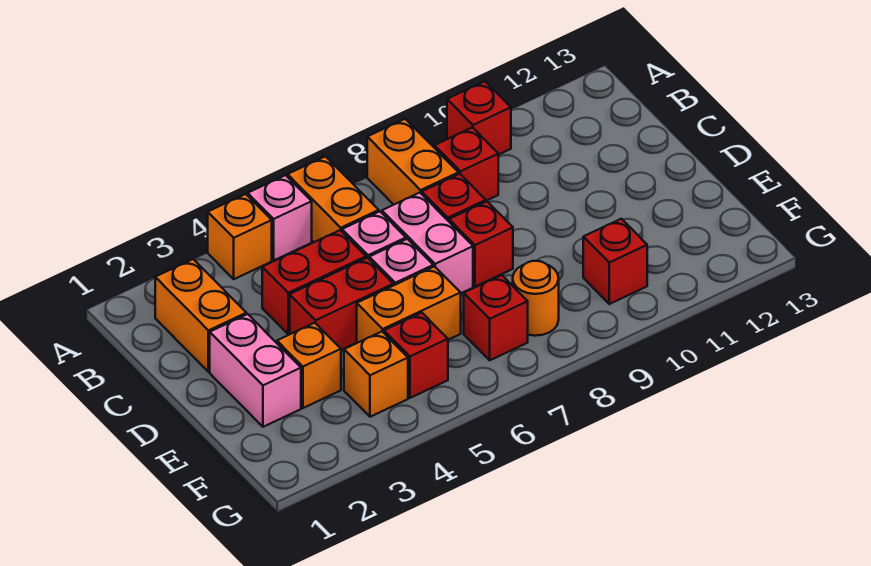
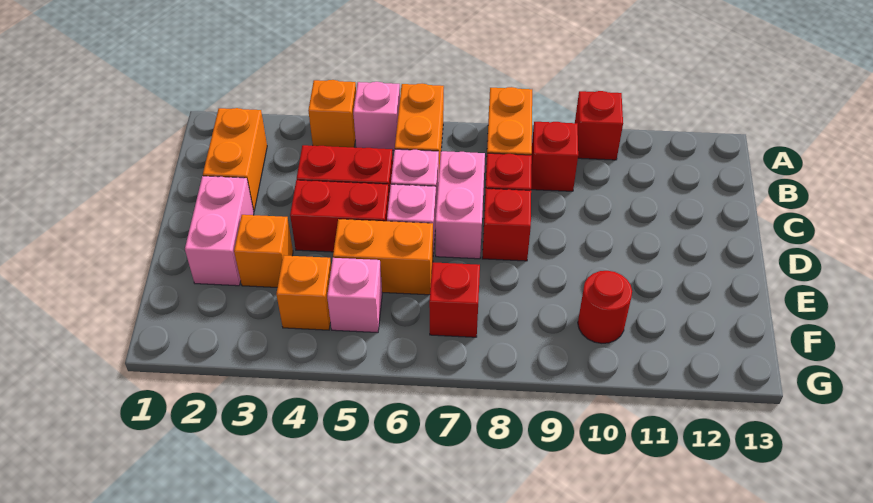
red brick F5 level 1 -> pink brick F5 level 1
orange round brick F8 level 1 -> none
red brick F10 level 1 -> red round brick F10 level 1

